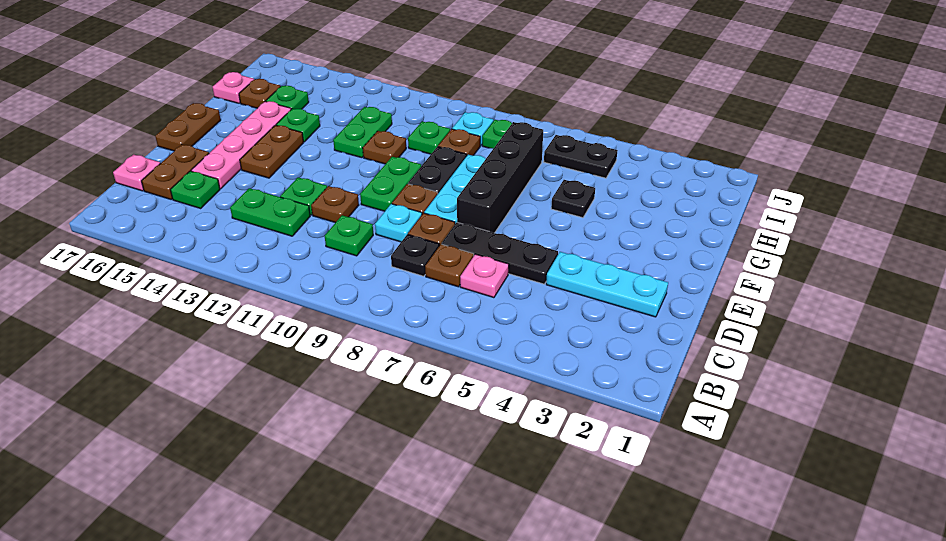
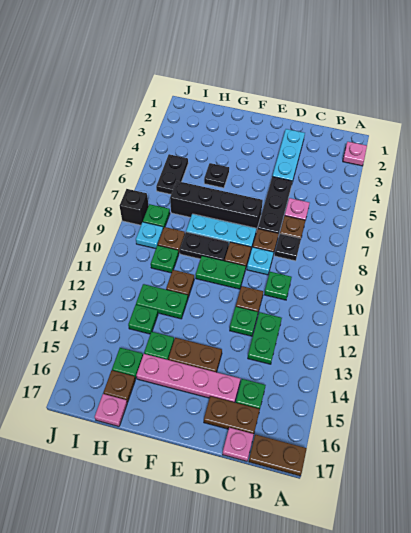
none -> pink plate A2 level 1
brown plate E17:F17 level 1 -> brown plate A17:B17 level 1
none -> green plate H13 level 1
none -> black brick J8 level 1

